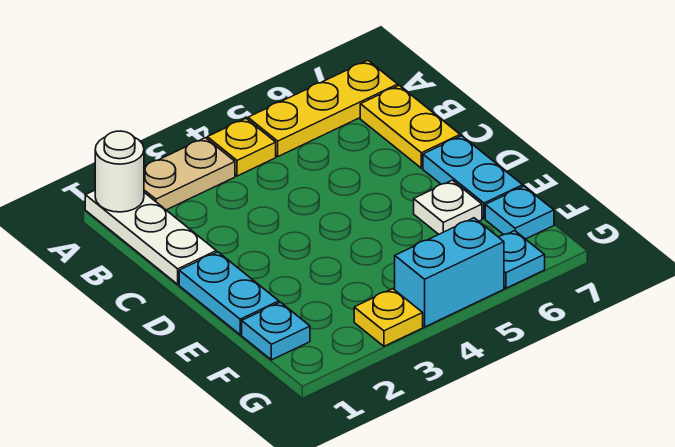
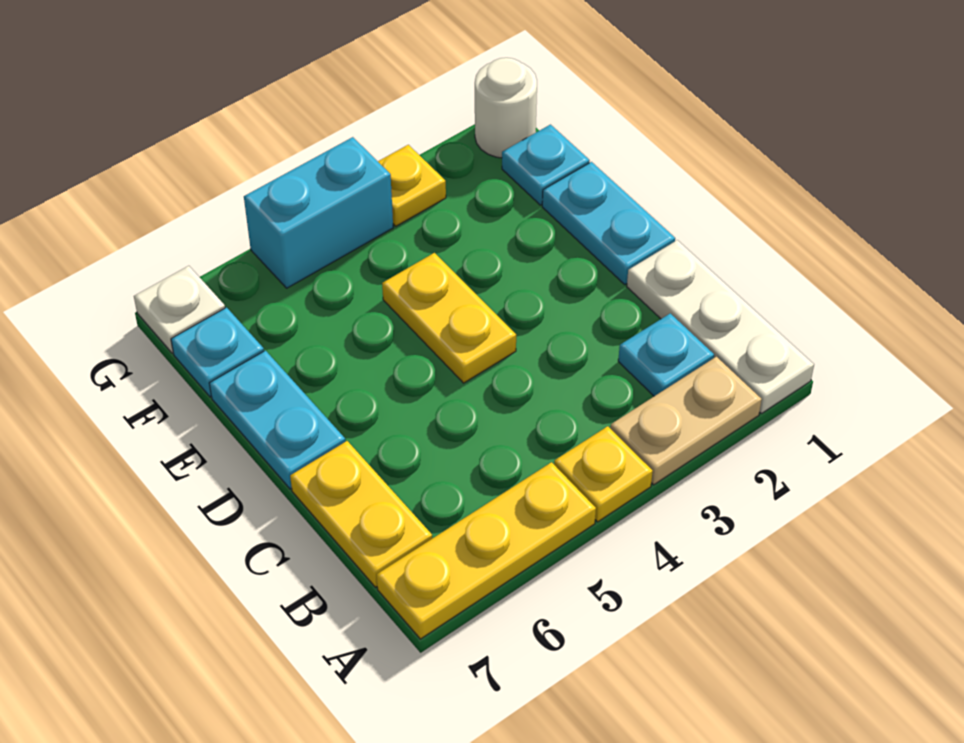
white round brick A1 level 2 -> white round brick G1 level 1
none -> yellow plate D4:E4 level 1
white plate E6 level 1 -> white plate G7 level 1
cyan plate G6 level 1 -> cyan plate B2 level 1

